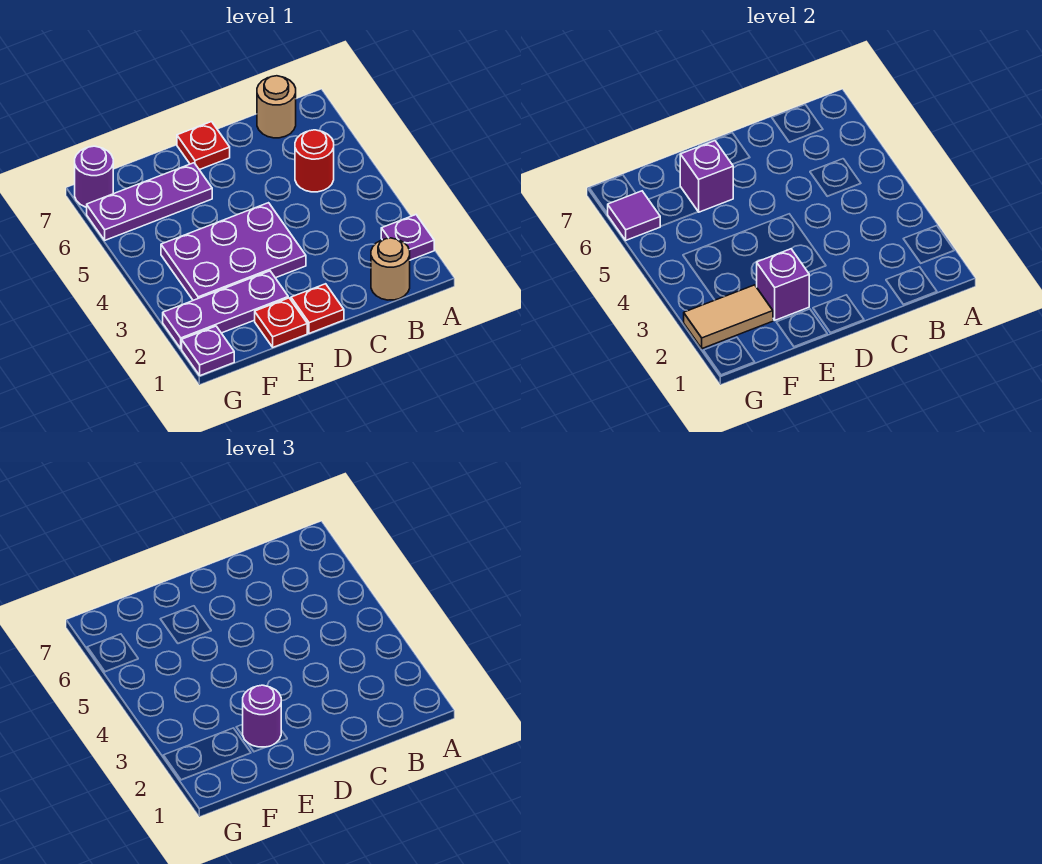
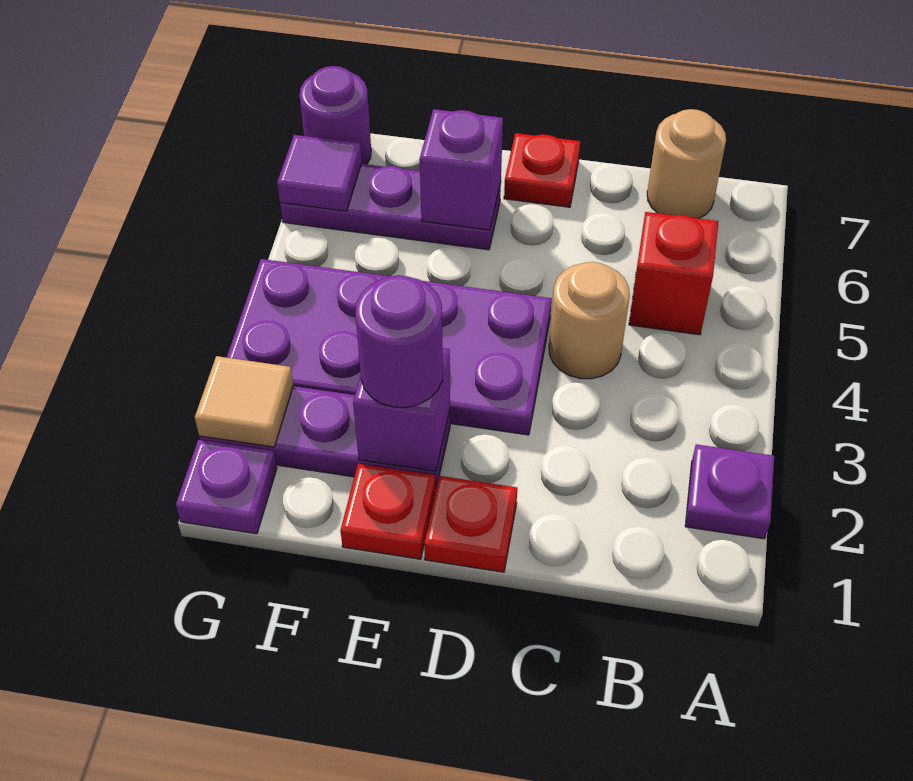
tan round brick B1 level 1 -> tan round brick C4 level 1
red round brick B5 level 1 -> red brick B5 level 1
purple plate D3:F4 level 1 -> purple plate D3:G4 level 1
tan tile F2:G2 level 2 -> tan tile G2 level 2

